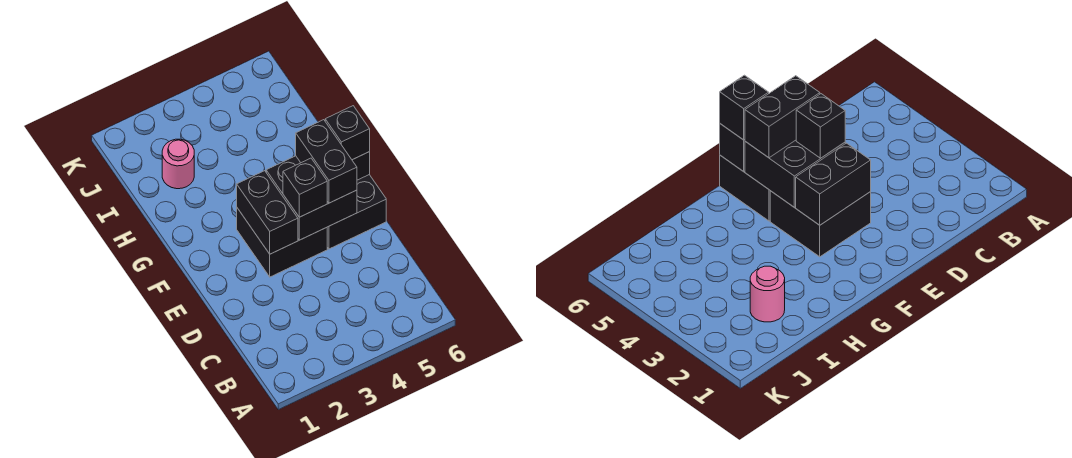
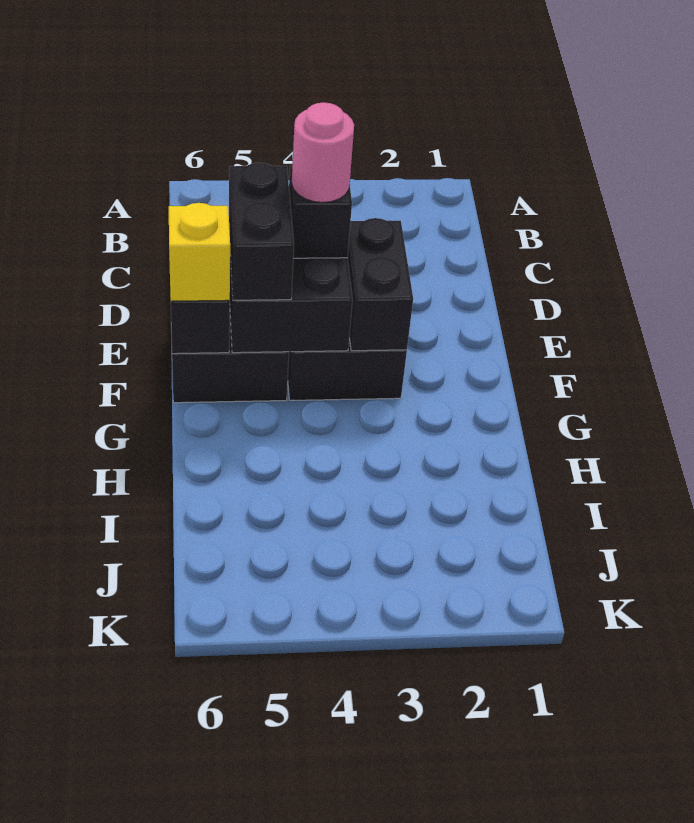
black brick F6 level 3 -> yellow brick F6 level 3
pink round brick I2 level 1 -> pink round brick E4 level 4

